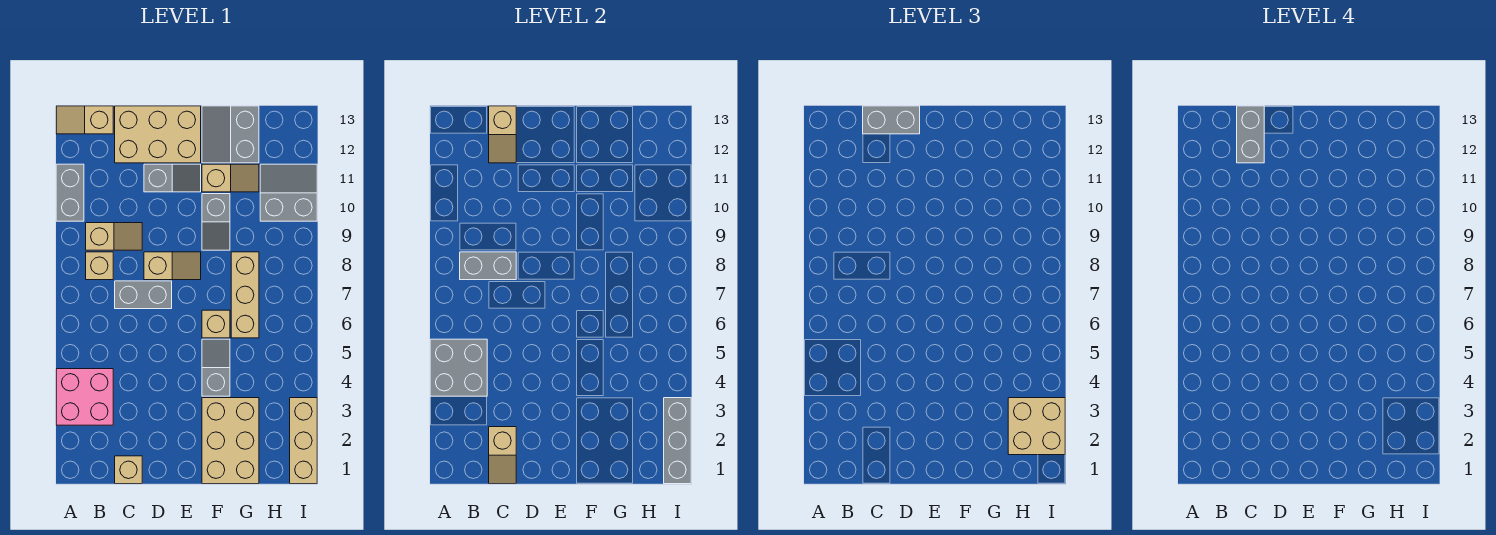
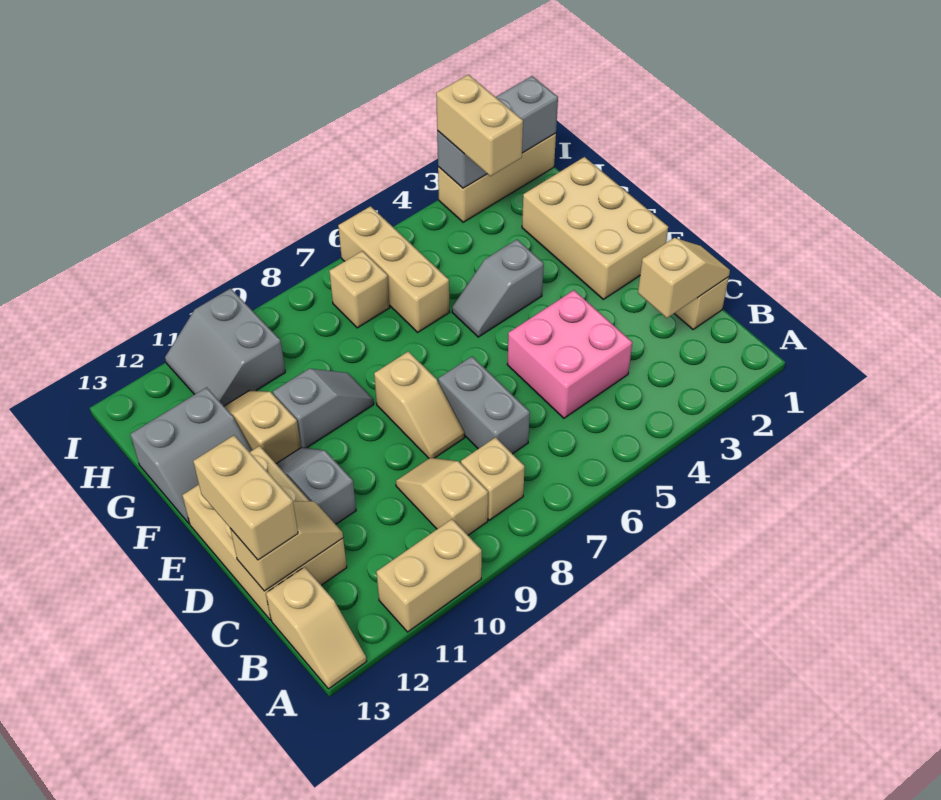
pink brick A3:B4 level 1 -> pink brick C4:D5 level 1
grey brick A4:B5 level 2 -> none
grey brick A10:A11 level 1 -> tan brick A10:A11 level 1
grey brick B8:C8 level 2 -> none
grey brick C12:C13 level 4 -> none
grey brick C13:D13 level 3 -> tan brick C13:D13 level 3
tan slope D8:E8 level 1 top D -> tan slope D8:E8 level 1 top E
tan brick F1:G3 level 1 -> tan brick E1:G2 level 1
tan brick F6 level 1 -> tan brick H7 level 1
tan brick G6:G8 level 1 -> tan brick G6:I6 level 1
tan brick H2:I3 level 3 -> tan brick H3:I3 level 3

